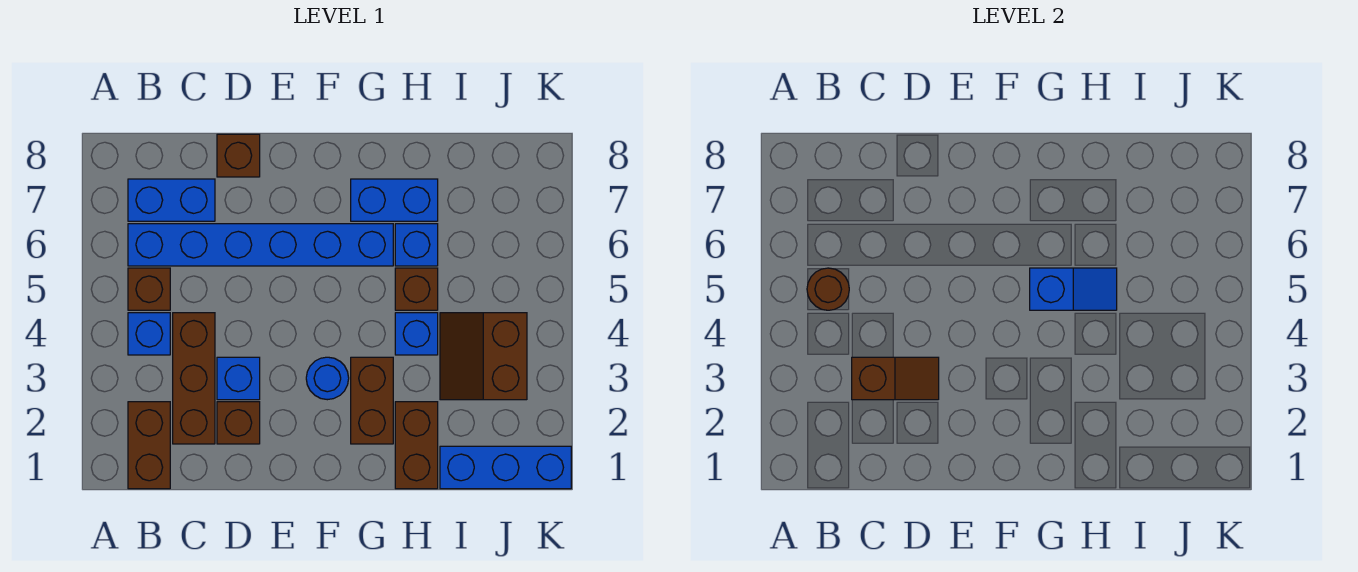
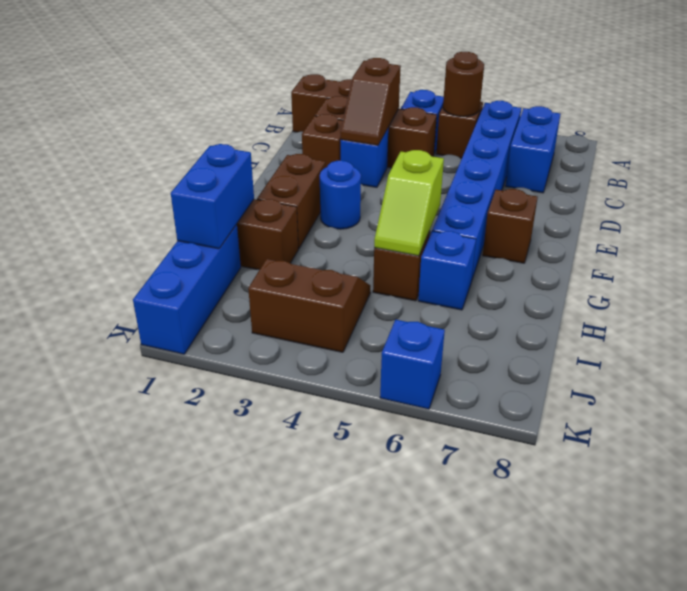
brown brick D8 level 1 -> brown brick F7 level 1
brown brick G2:G3 level 1 -> brown brick F2:G2 level 1
blue slope G5:H5 level 2 top G -> lime slope G5:H5 level 2 top G
blue brick G7:H7 level 1 -> blue brick H1:I1 level 2
blue brick H4 level 1 -> blue brick K6 level 1

